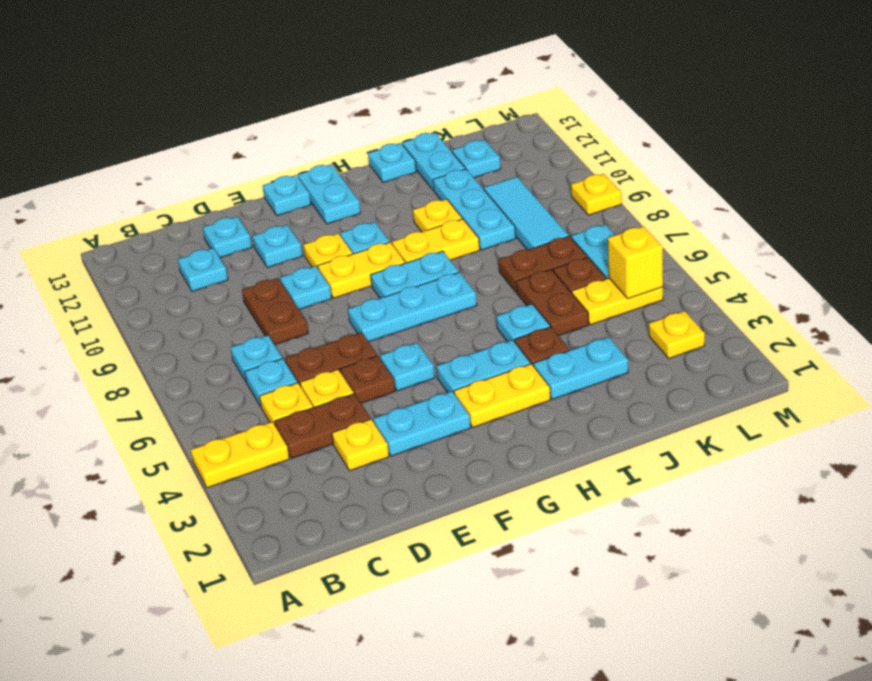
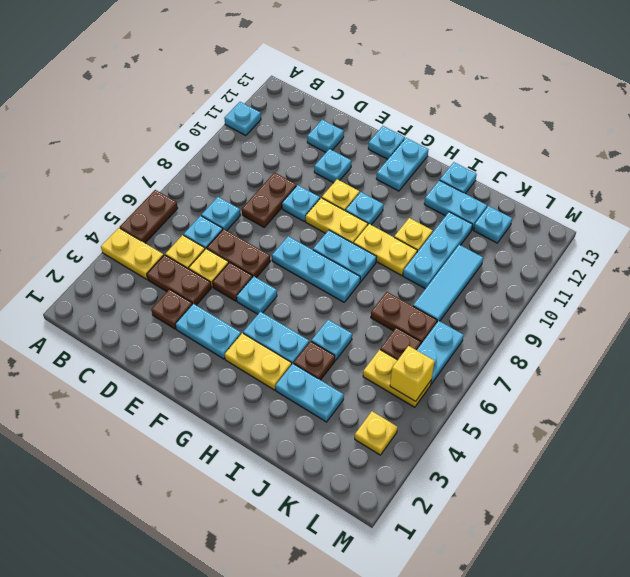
cyan plate C11 level 1 -> cyan plate A11 level 1
yellow plate D3 level 1 -> brown plate D3 level 1
brown plate J5:J6 level 1 -> brown plate A5:A6 level 1
cyan plate J12:J13 level 1 -> cyan plate I12:J12 level 1
yellow plate M9 level 1 -> none

